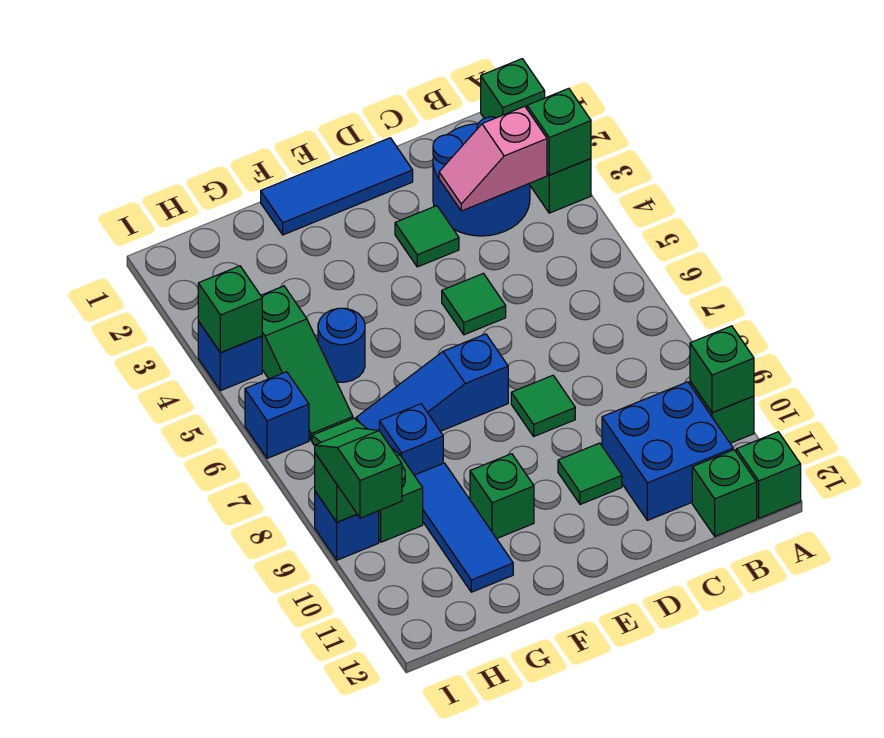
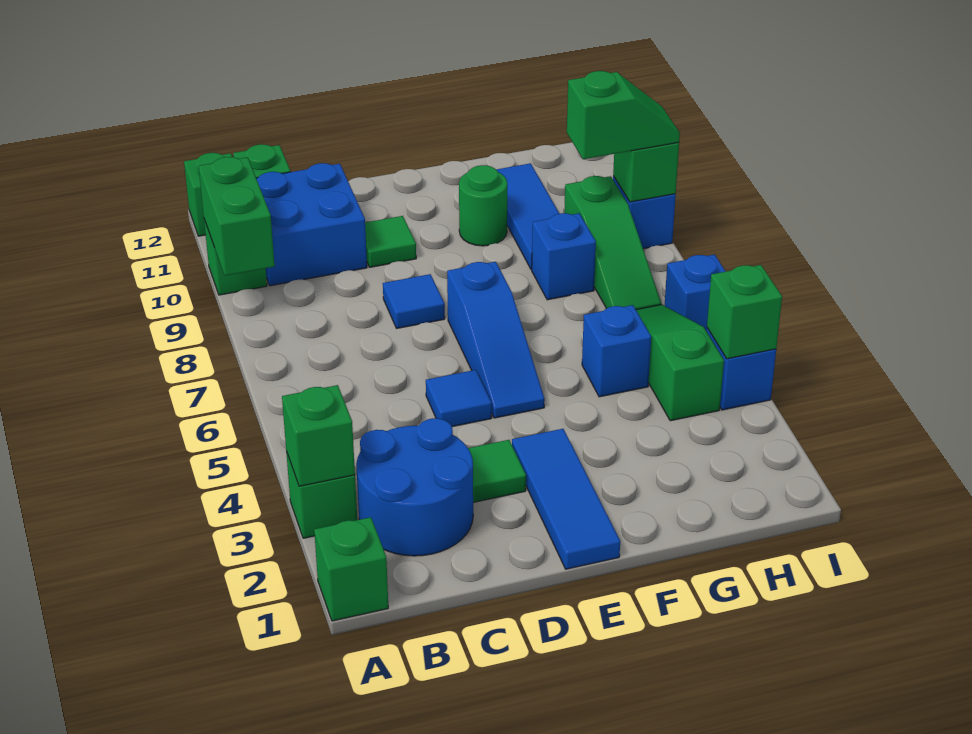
green brick A10 level 2 -> green brick A9:A10 level 2
pink slope B3:C3 level 2 top B -> none
blue tile D1:F1 level 1 -> blue tile E1:E3 level 1
green tile D5 level 1 -> blue tile D5 level 1
green tile D8 level 1 -> blue tile D8 level 1
blue slope E7:G7 level 1 top E -> blue slope E5:E7 level 1 top 7
green brick F10 level 1 -> green round brick F10 level 1
blue round brick G5 level 1 -> blue brick G5 level 1
green slope I9:I10 level 3 top 10 -> green slope H9:I9 level 3 top H

